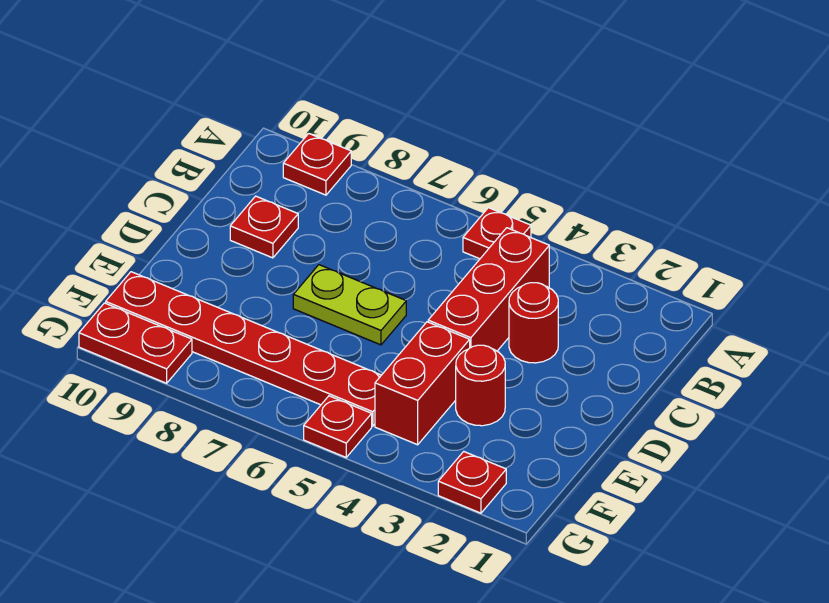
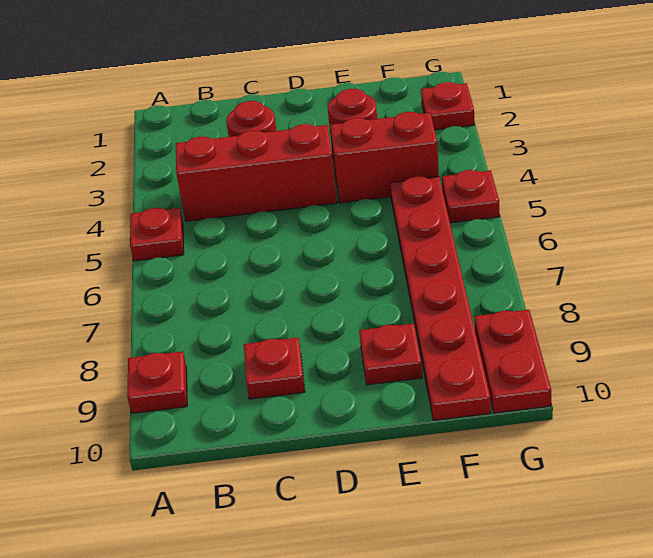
lime plate D6:D7 level 1 -> none
none -> red plate E9 level 1

